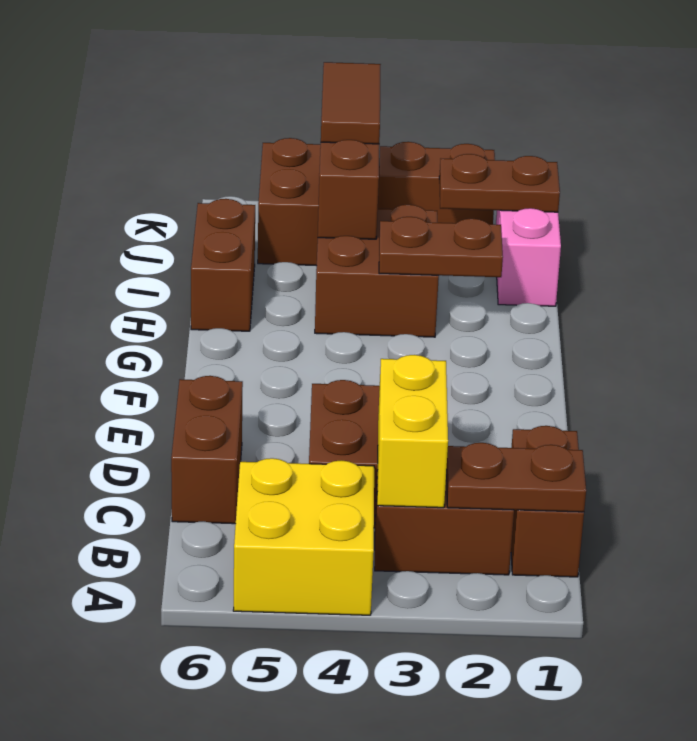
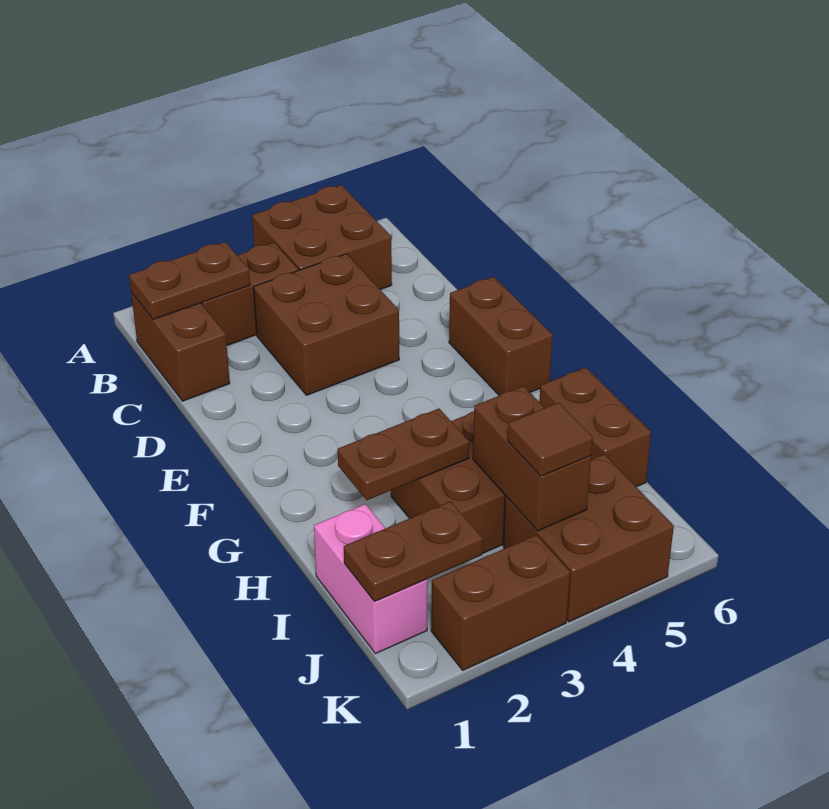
yellow brick A4:B5 level 1 -> brown brick A4:B5 level 1
yellow brick B3:C3 level 2 -> none
brown brick C6:D6 level 1 -> brown brick E6:F6 level 1
brown tile J4:K4 level 3 -> brown tile J4 level 3

